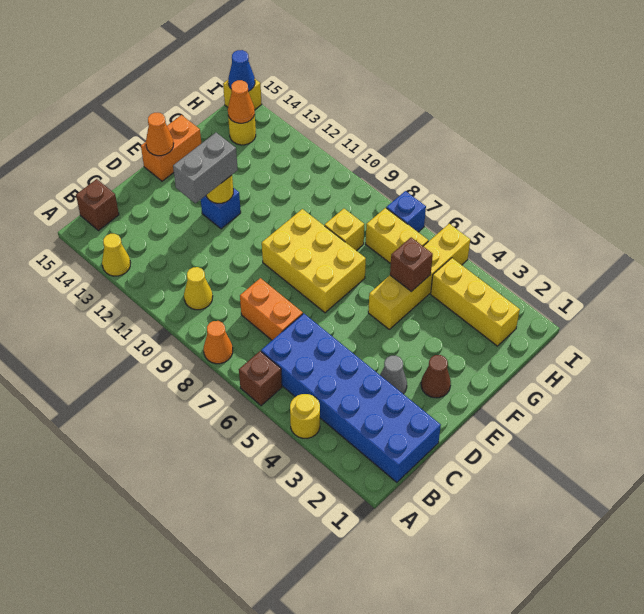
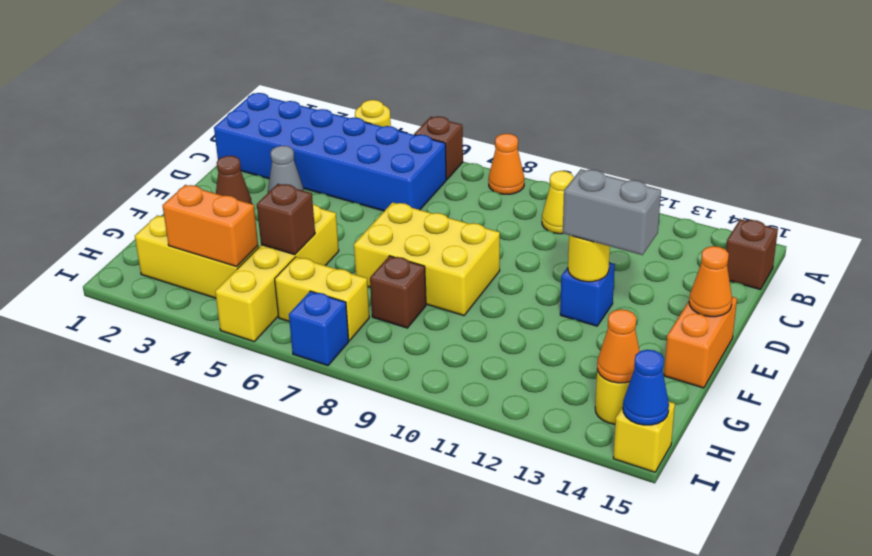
yellow cone A13 level 1 -> none
orange brick C7:C8 level 1 -> orange brick H3:H4 level 2
grey brick D12:E12 level 3 -> grey brick E12:E13 level 3
yellow brick G8 level 1 -> brown brick G8 level 1

